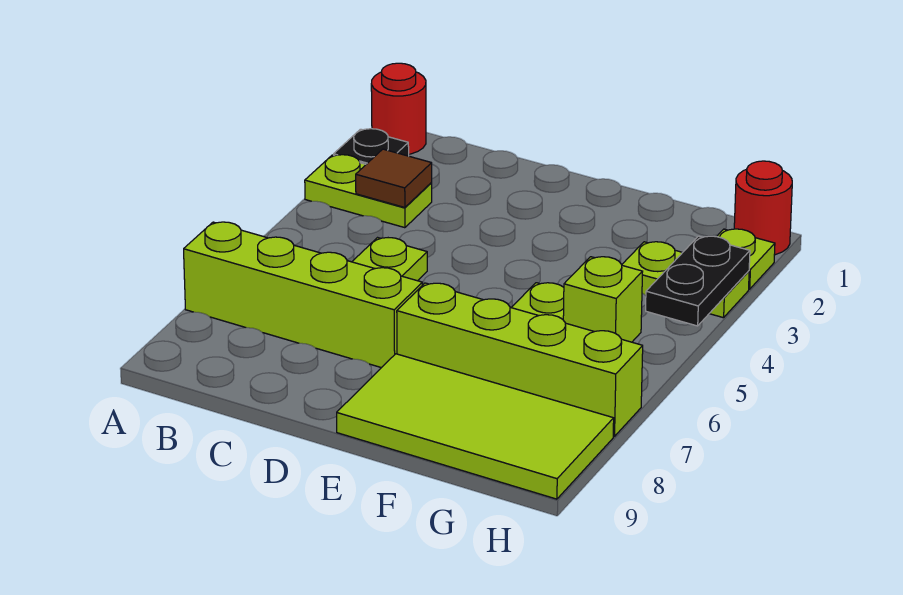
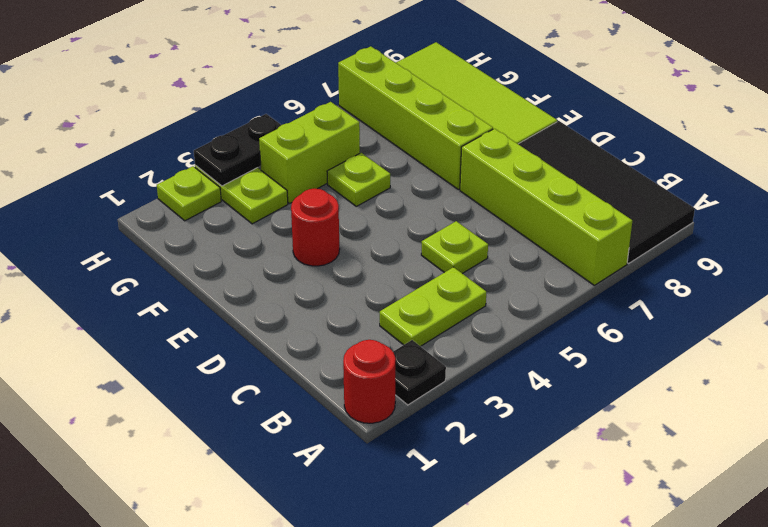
lime plate A3:B3 level 1 -> lime plate B3:B4 level 1
none -> black tile A8:D9 level 1
brown tile B3 level 2 -> none
lime brick G5 level 1 -> lime brick G4:G5 level 1
red round brick H1 level 1 -> red round brick E3 level 1

